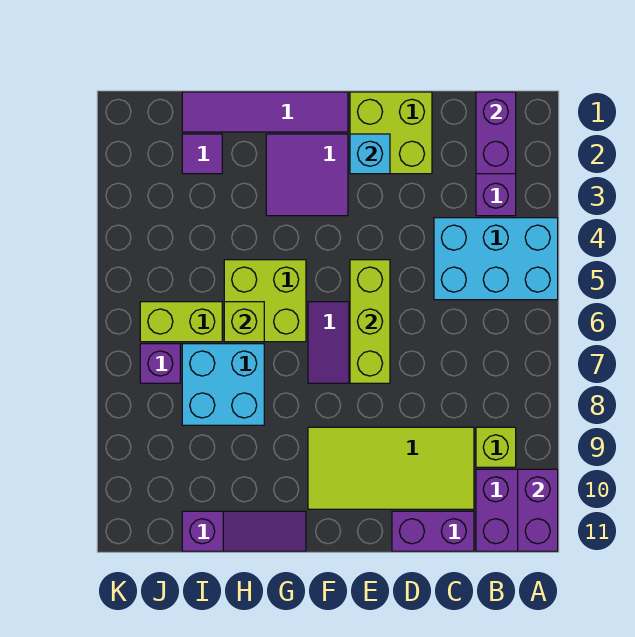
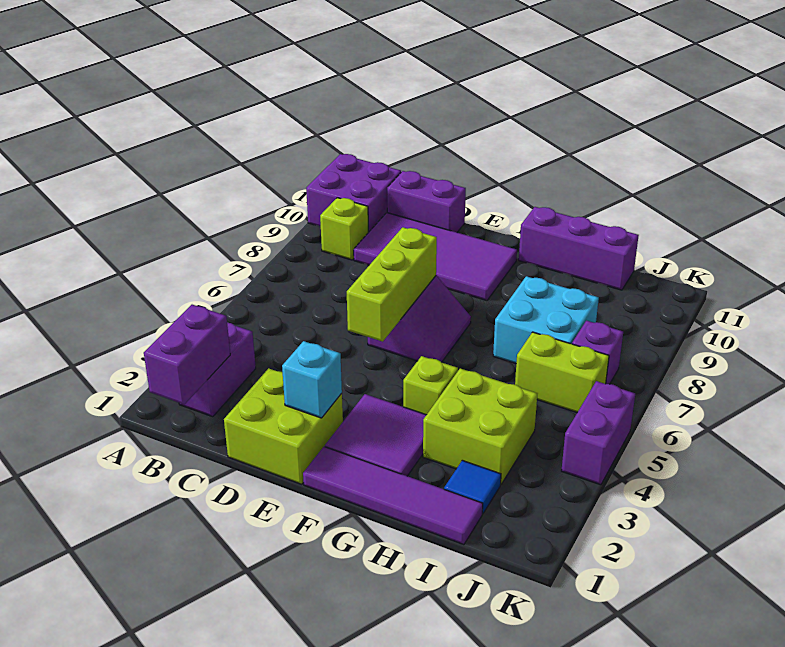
cyan brick A4:C5 level 1 -> none
purple brick A10:A11 level 2 -> purple brick K4:K5 level 1
lime tile C9:F10 level 1 -> purple tile C9:F10 level 1
lime brick G5:H6 level 1 -> lime brick H3:I4 level 1
purple slope G11:I11 level 1 top I -> purple brick G11:I11 level 1
lime brick H6 level 2 -> lime brick G4 level 1
purple tile I2 level 1 -> blue tile I2 level 1

